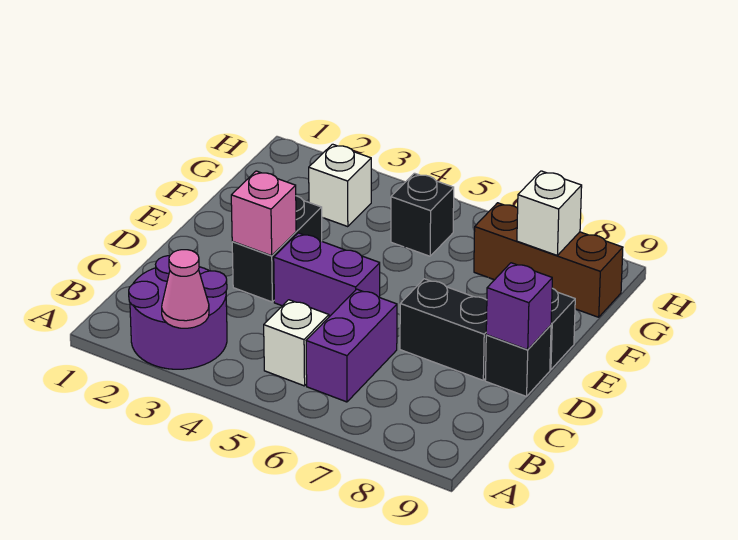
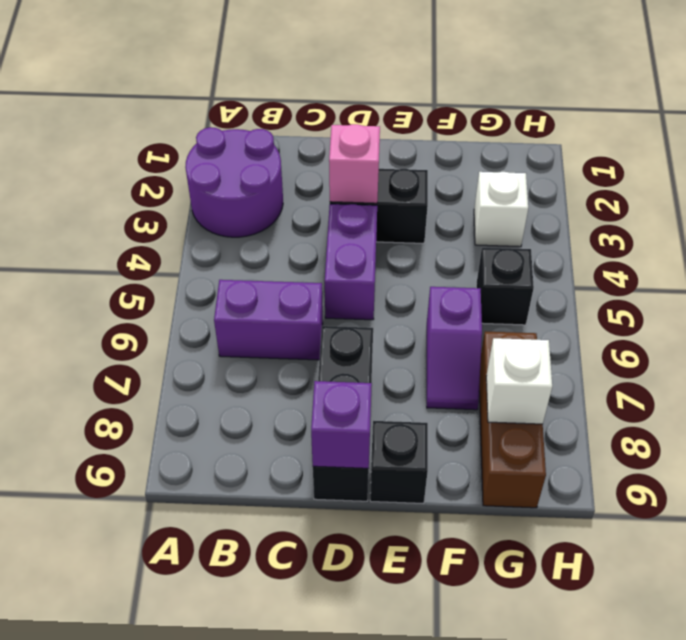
pink cone A3 level 2 -> none
white brick B5 level 1 -> none
none -> purple slope F6:F7 level 1 top 6

